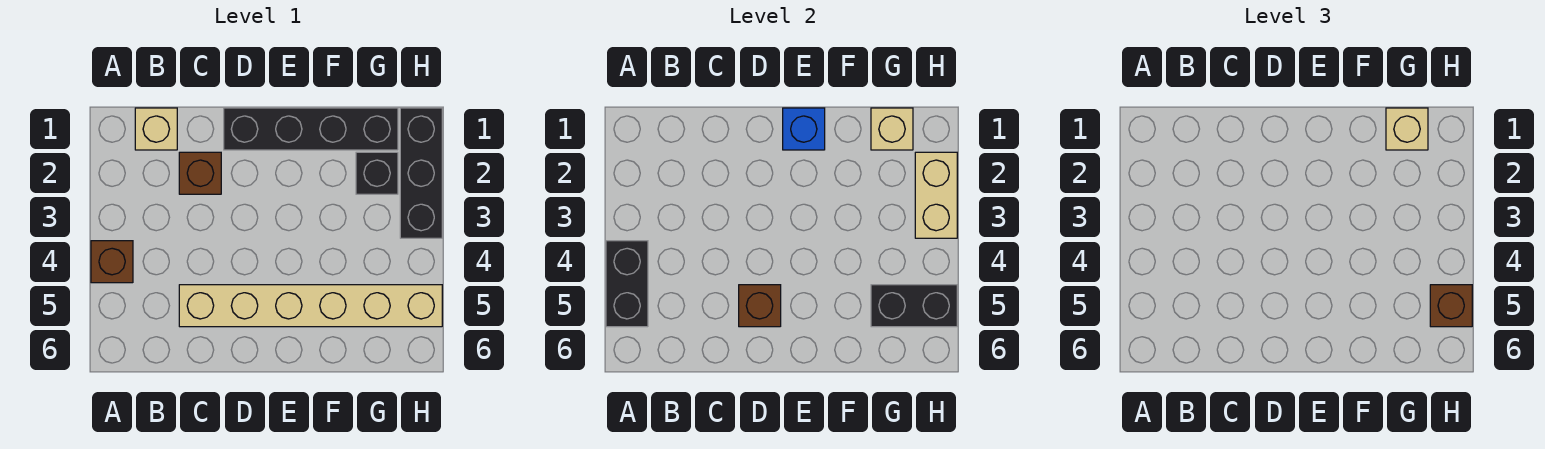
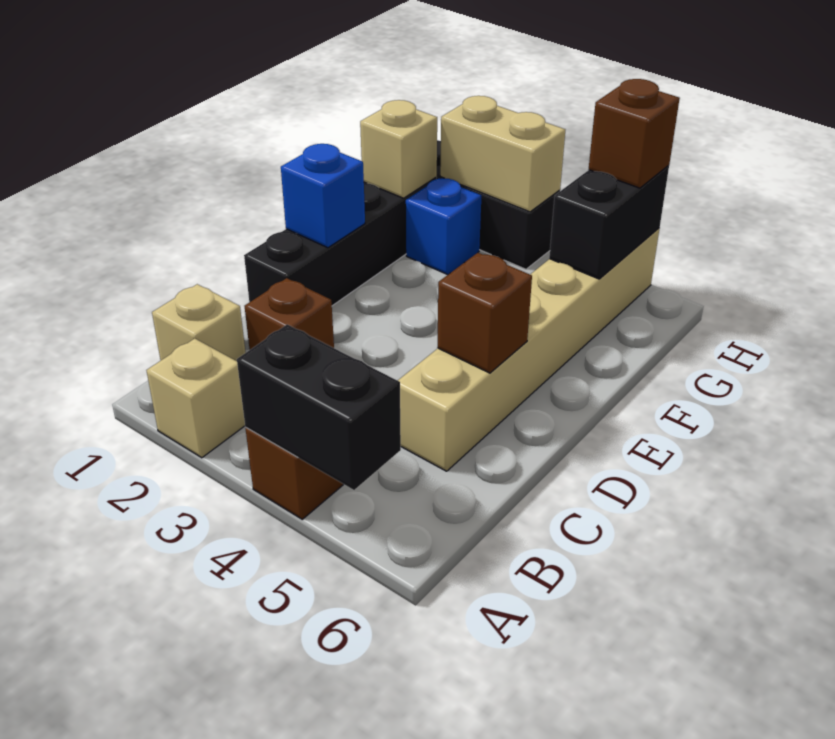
tan brick G1 level 3 -> tan brick A2 level 1
black brick G2 level 1 -> blue brick G2 level 1

